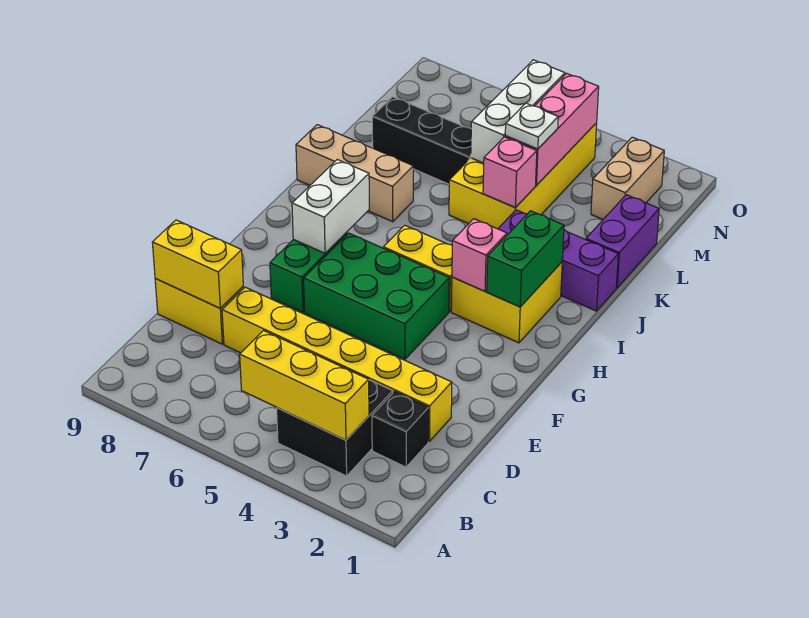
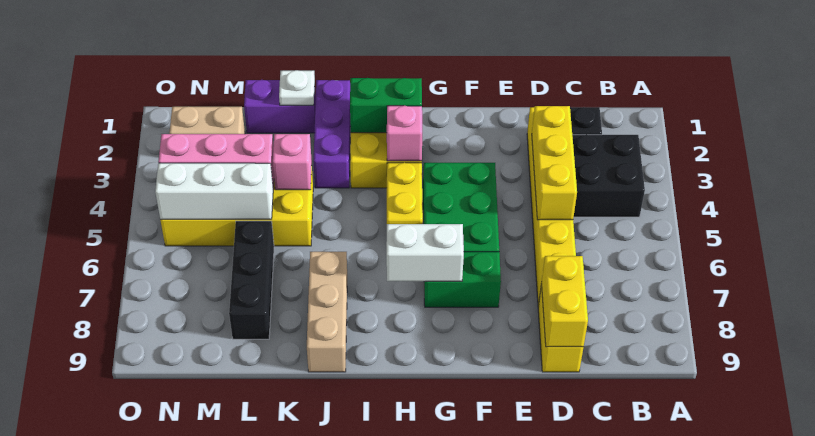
yellow brick B3:B5 level 2 -> yellow brick D3:D5 level 2
white plate L4 level 3 -> white plate K1 level 2

